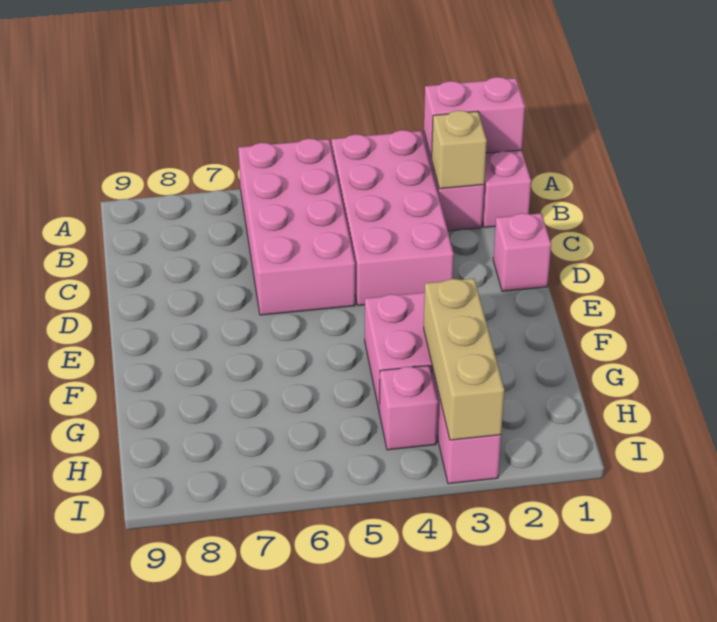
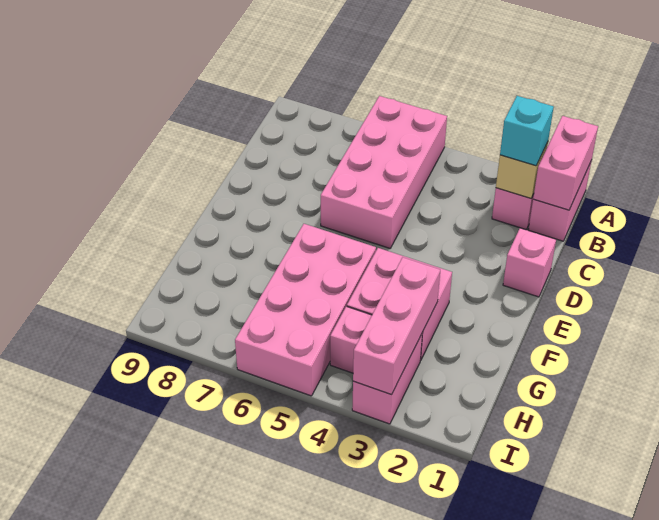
pink brick A1:A2 level 2 -> pink brick A1:B1 level 2
pink brick A3:D4 level 1 -> pink brick F5:I6 level 1
none -> cyan brick B2 level 3
tan brick G3:I3 level 2 -> pink brick G3:I3 level 2

